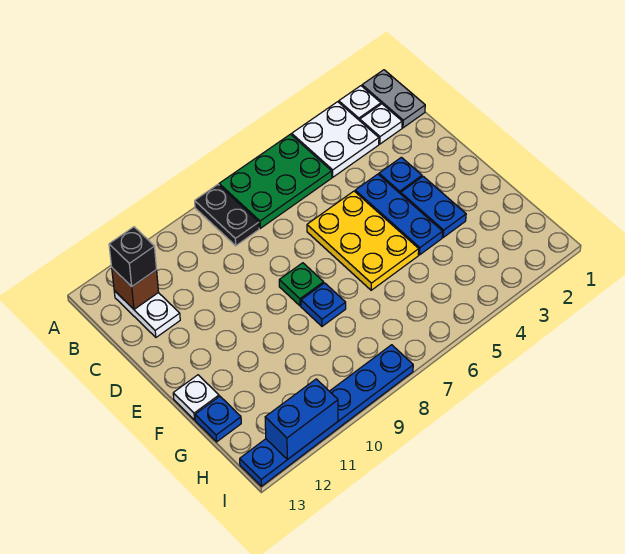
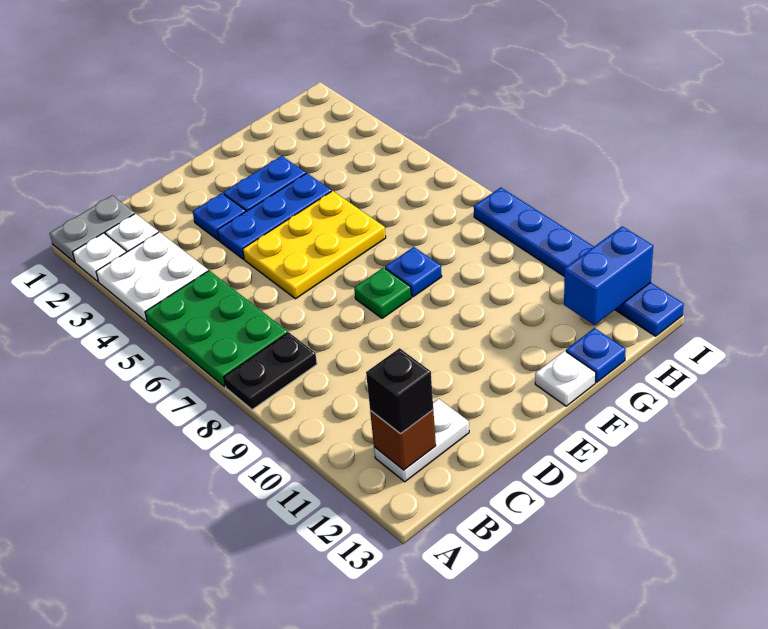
blue brick I11:I12 level 2 -> blue brick H12:I12 level 2

